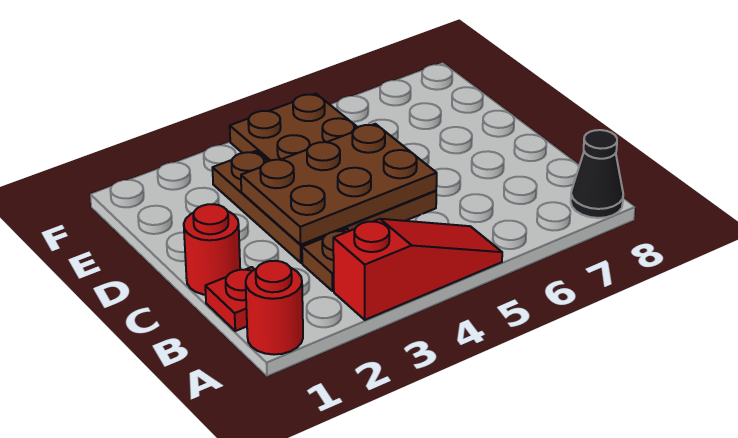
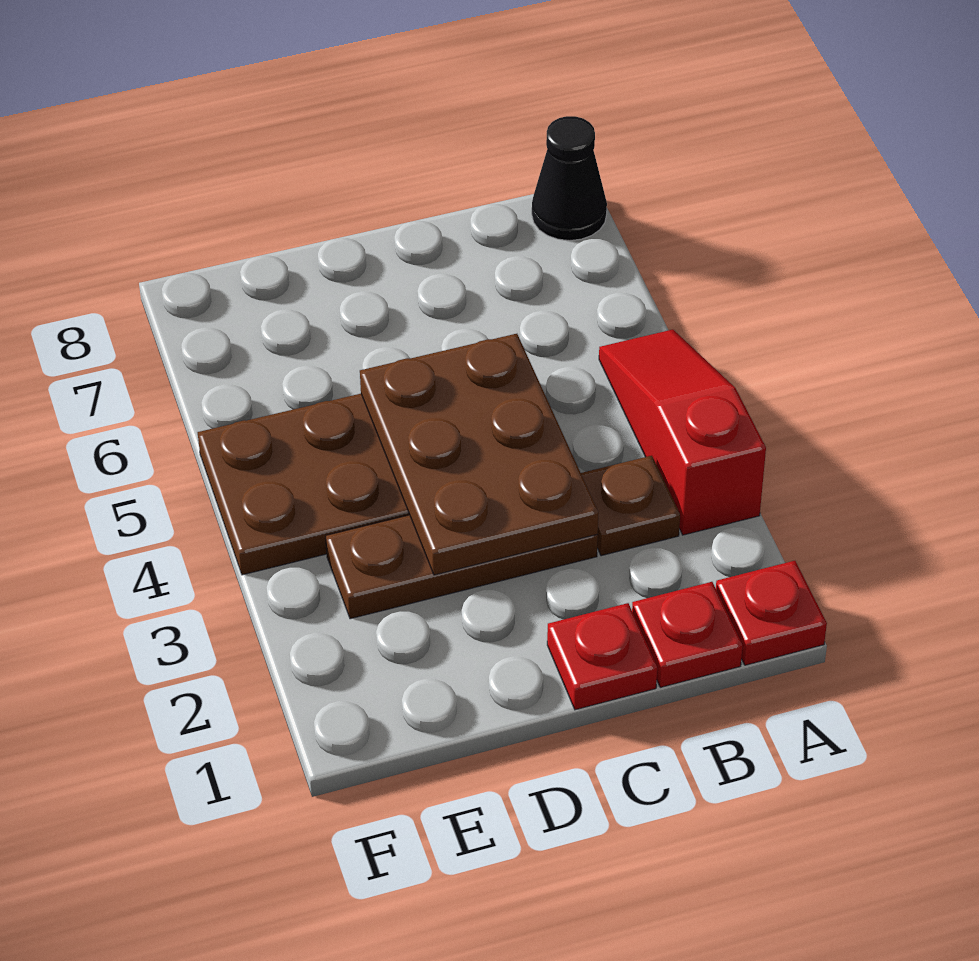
red round brick A1 level 1 -> red plate A1 level 1
red round brick C1 level 1 -> red plate C1 level 1

